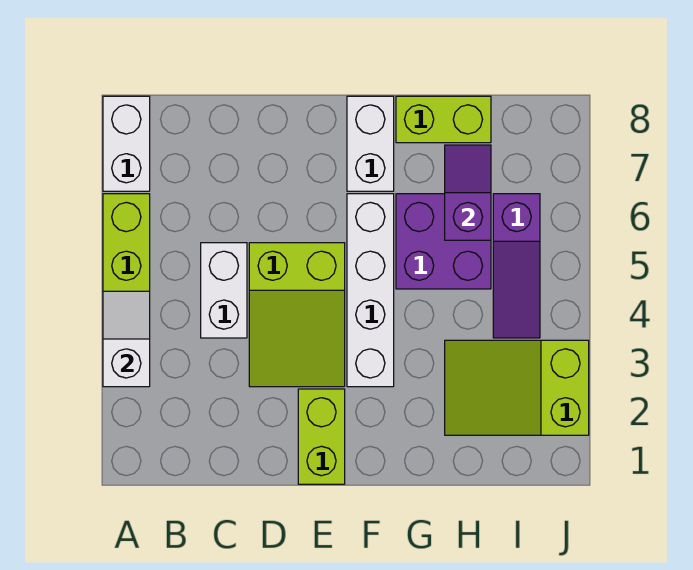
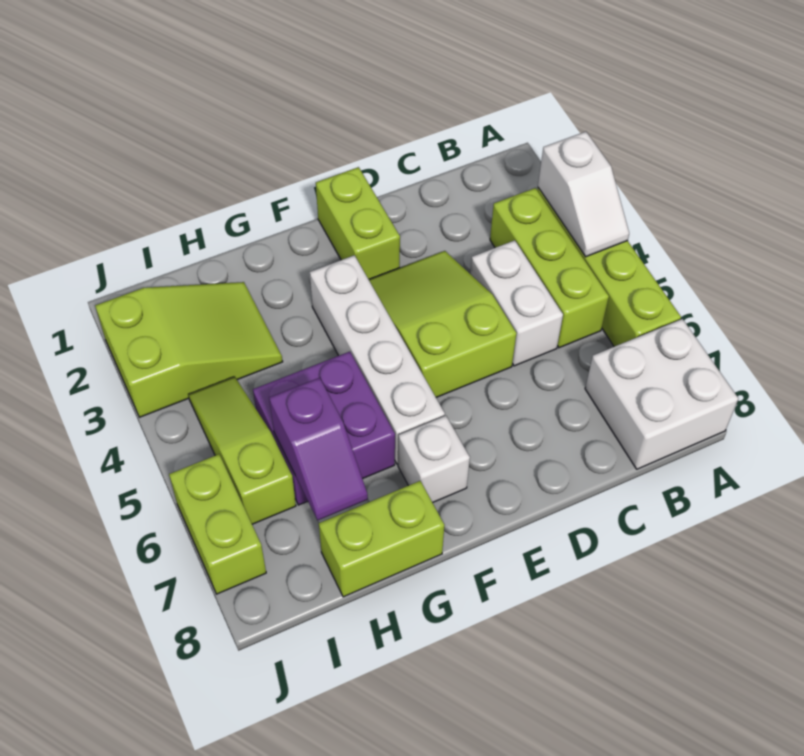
white brick A7:A8 level 1 -> white brick A7:B8 level 1
none -> lime brick B3:B5 level 1
white brick F7:F8 level 1 -> white brick F7 level 1
purple slope I4:I6 level 1 top 6 -> lime slope I4:I6 level 1 top 6
none -> lime brick J6:J7 level 1

